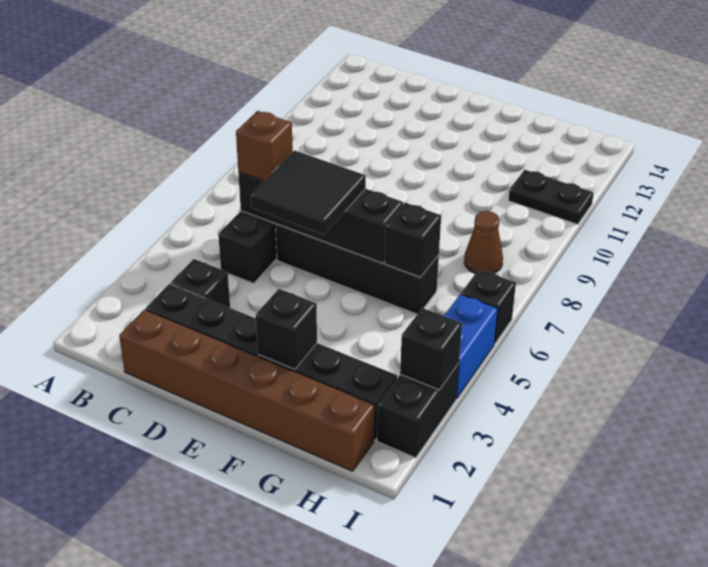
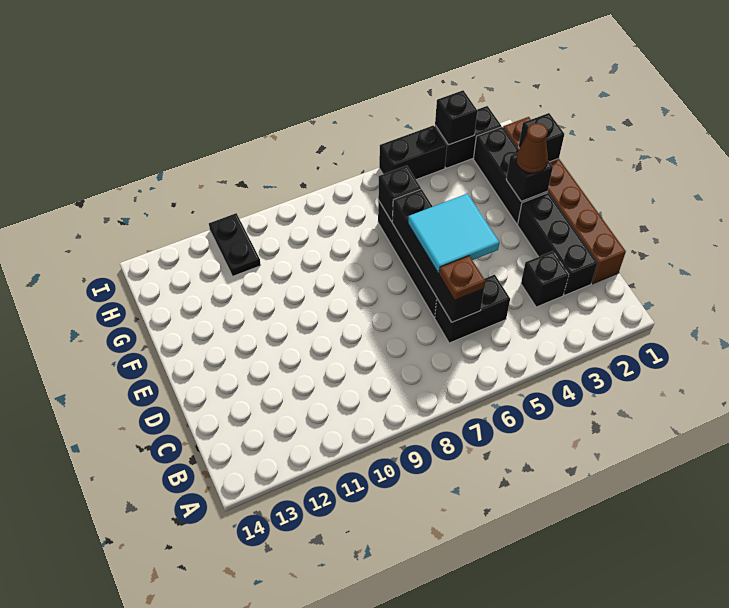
brown brick C6 level 3 -> brown plate C6 level 3
black tile D5:E6 level 3 -> cyan tile D5:E6 level 3
brown cone H8 level 1 -> brown cone F2 level 3
blue brick I4:I5 level 1 -> black brick I4:I5 level 1
black brick I6 level 1 -> black brick G1 level 2

